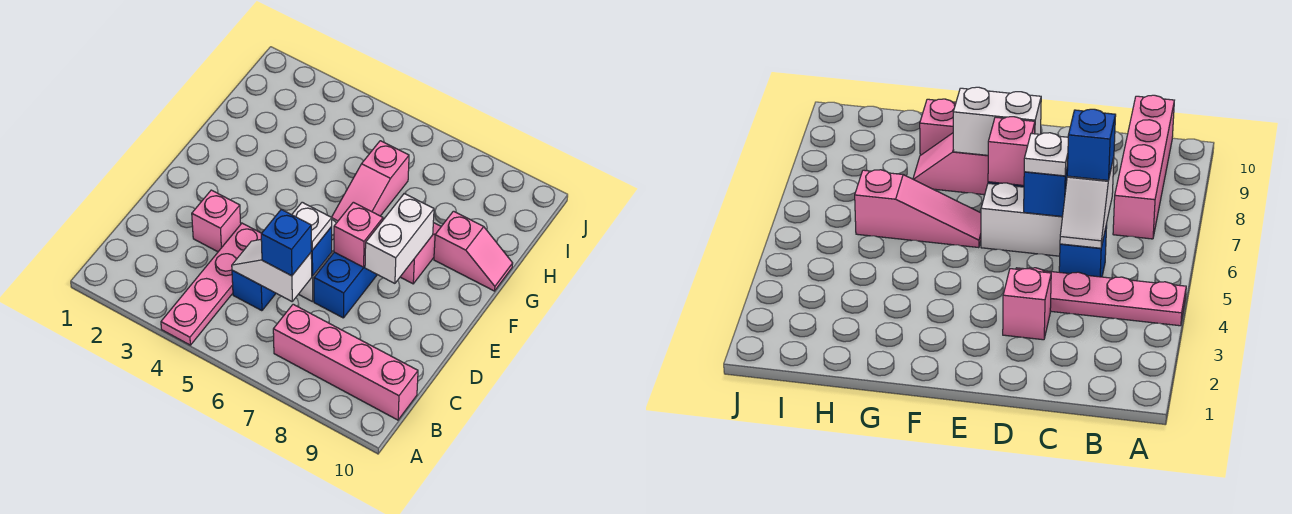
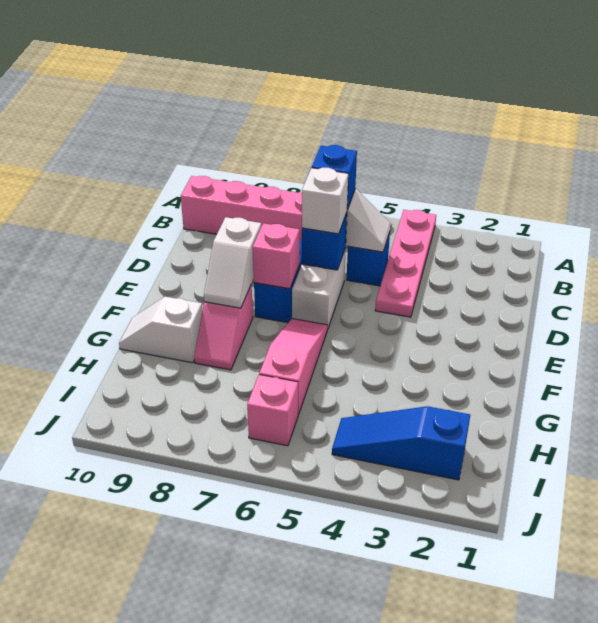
pink brick D3 level 1 -> pink brick I6 level 1
white plate D6 level 3 -> white brick D6 level 3
white brick E8:F8 level 2 -> white slope E8:F8 level 2 top E
pink slope G9:G10 level 1 top 9 -> white slope G9:G10 level 1 top 9
none -> blue slope I2:I4 level 1 top 2

